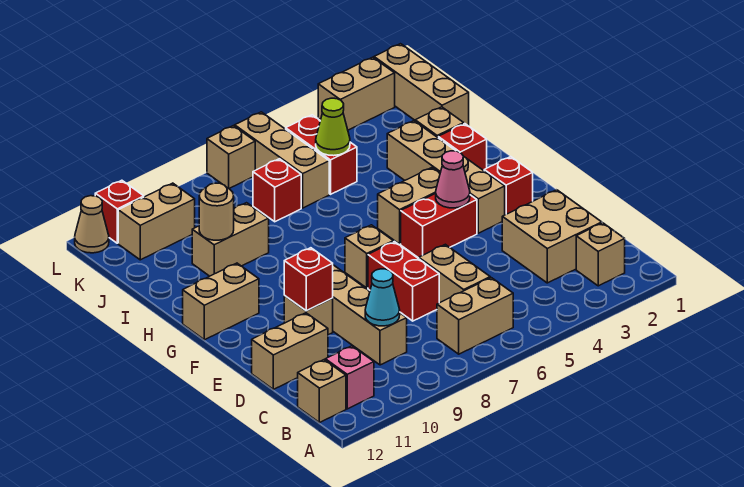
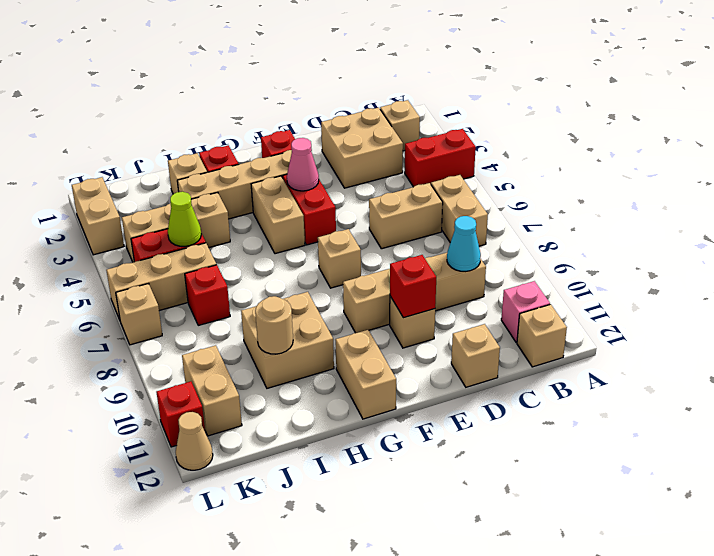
red brick D7:E7 level 1 -> red brick A4:B4 level 1
tan brick D11:D12 level 1 -> tan brick D12 level 1
tan brick I9:I10 level 1 -> tan brick H9:I10 level 1
tan brick J1:L1 level 1 -> tan brick I4:K4 level 1

